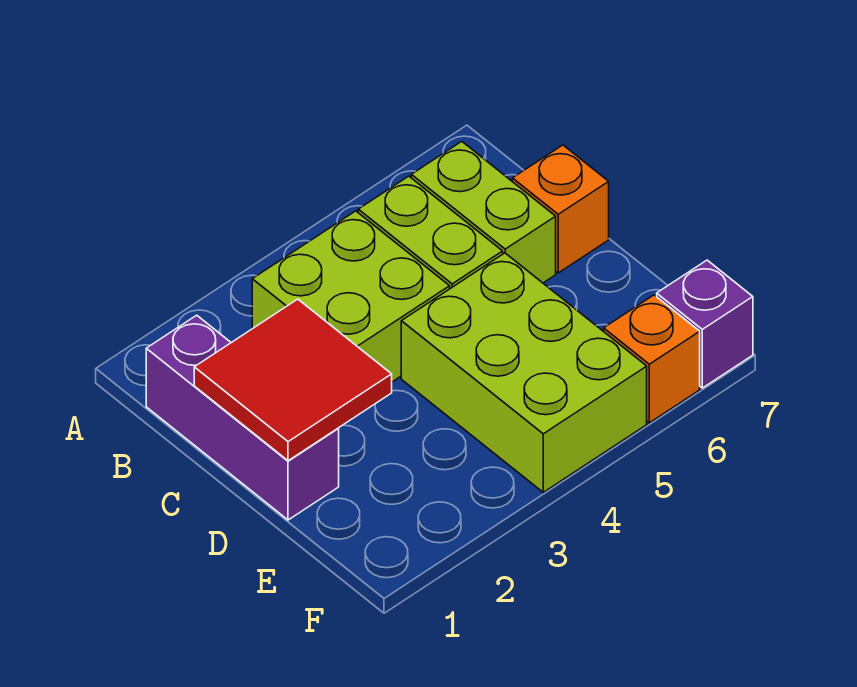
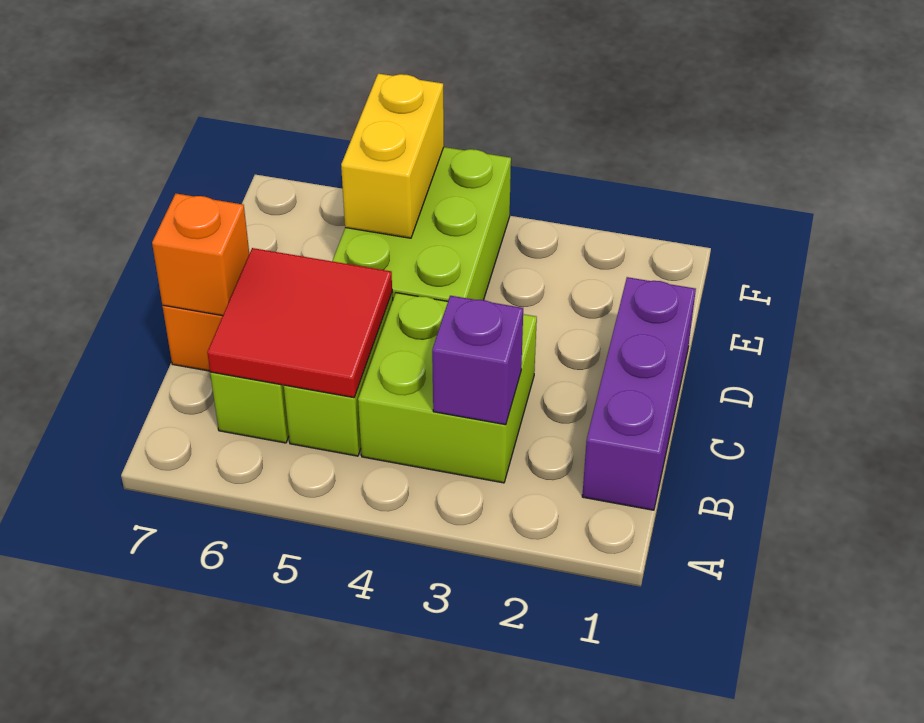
red tile C1:D2 level 2 -> red tile B5:C6 level 2
none -> yellow brick E5:F5 level 2
orange brick F6 level 1 -> orange brick C7 level 2
purple brick F7 level 1 -> purple brick B3 level 2

